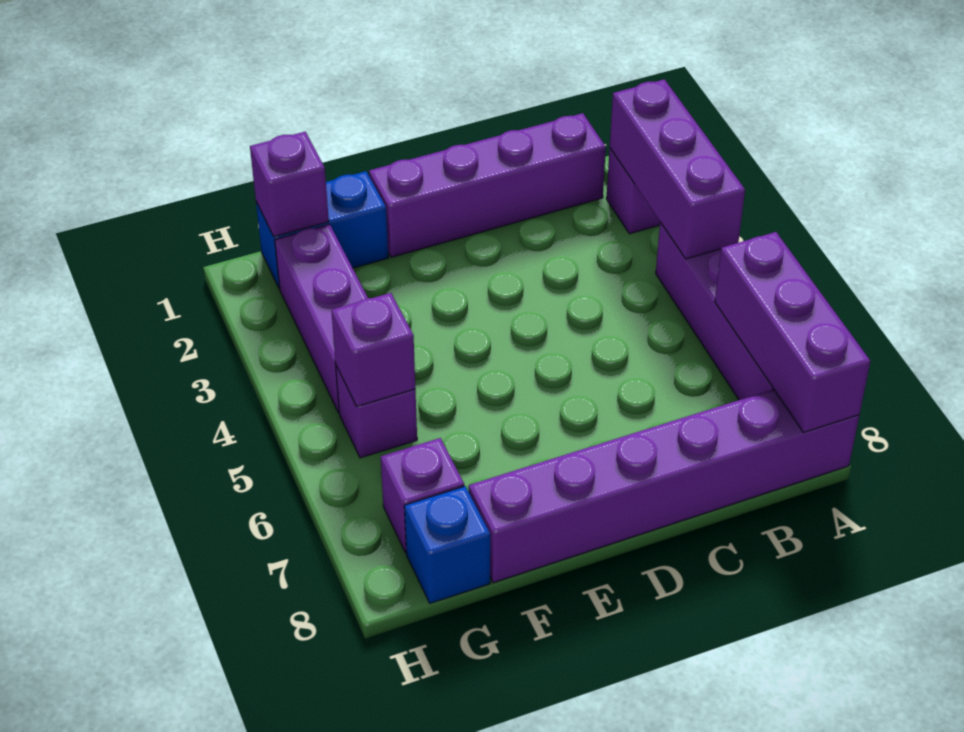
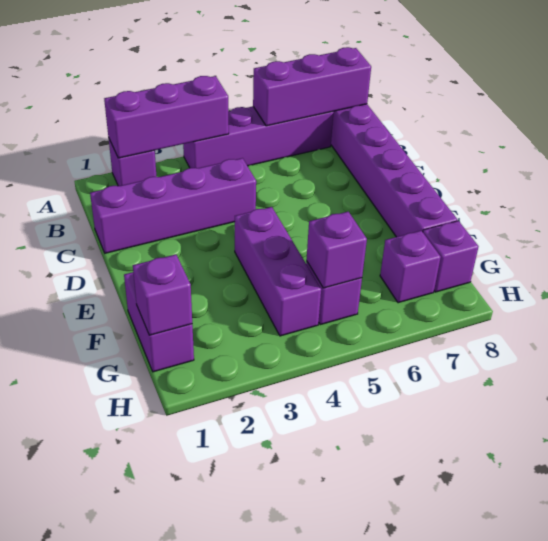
purple brick B1:E1 level 1 -> purple brick C1:C4 level 1
blue brick F1:G1 level 1 -> purple brick F1:G1 level 1
purple brick G2:G4 level 1 -> purple brick E4:G4 level 1
blue brick G8 level 1 -> purple brick G8 level 1

